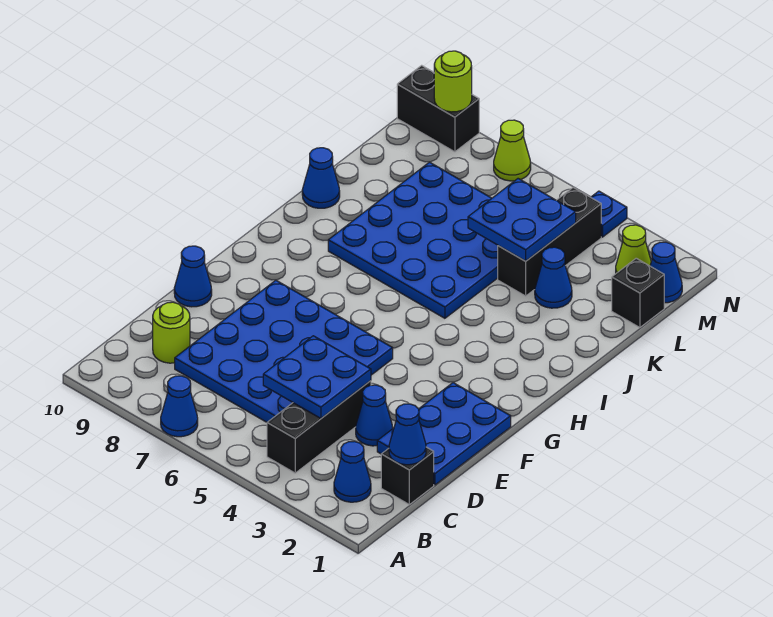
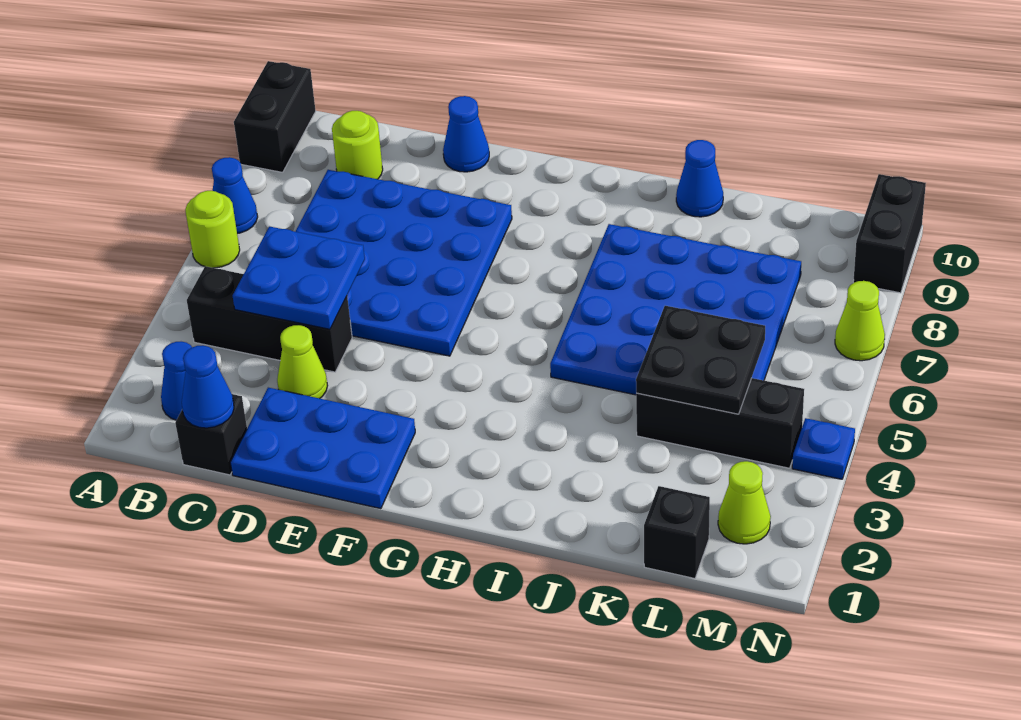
none -> black brick A9:A10 level 1
blue cone D3 level 1 -> lime cone D3 level 1
blue cone K3 level 1 -> none
blue plate K4:L5 level 2 -> black plate K4:L5 level 2
blue cone M1 level 1 -> none
lime round brick N9 level 2 -> lime round brick A6 level 1

